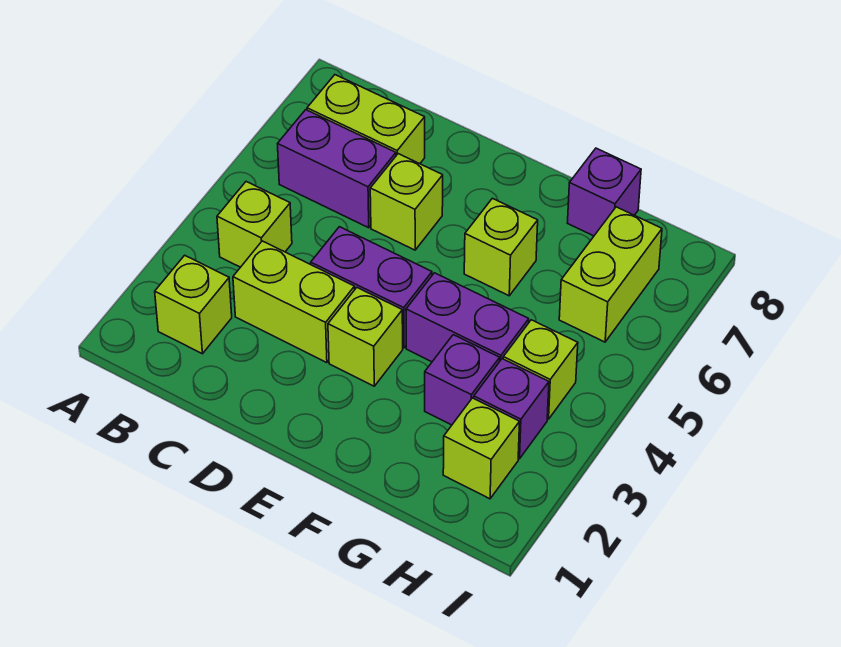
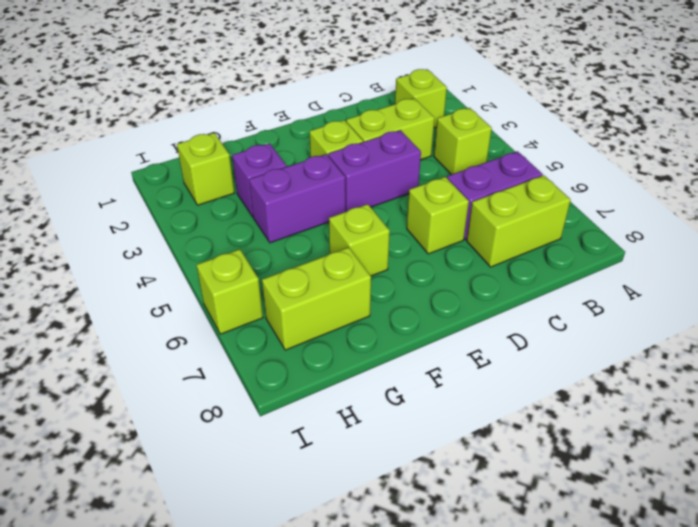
purple brick G8 level 1 -> none
purple brick H3 level 1 -> none
lime brick H4 level 1 -> lime brick I6 level 1
lime brick H6:H7 level 1 -> lime brick G7:H7 level 1

